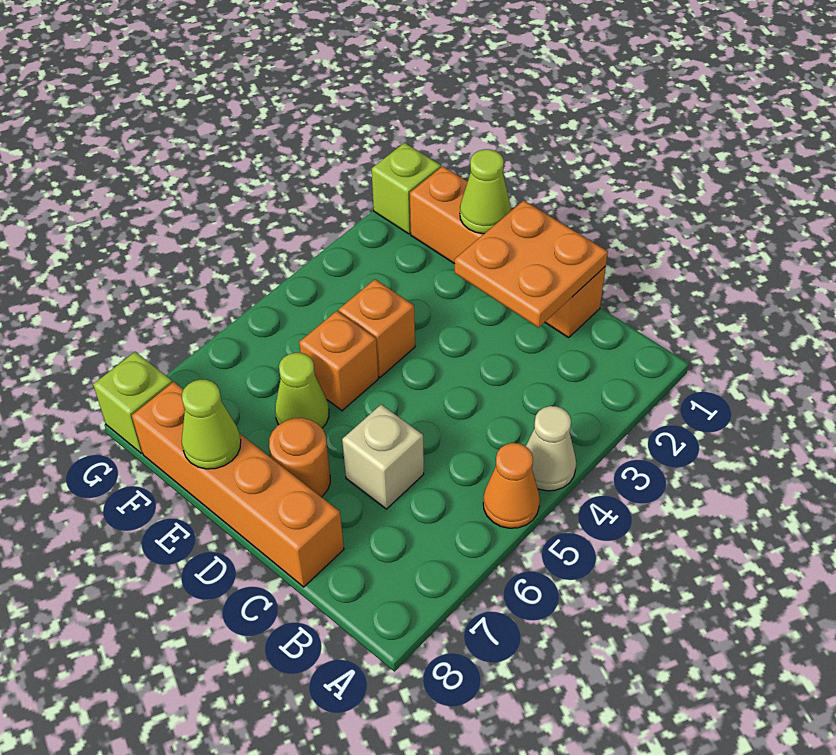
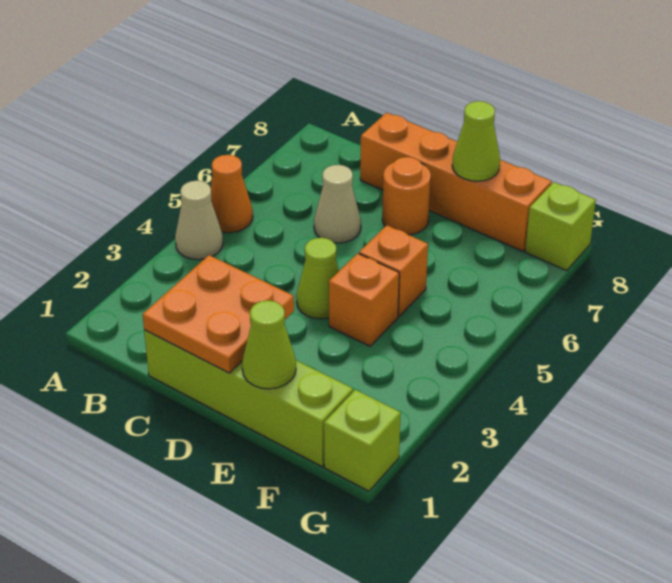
orange brick C1:F1 level 1 -> lime brick C1:F1 level 1
tan brick C6 level 1 -> tan cone C6 level 1
lime cone E6 level 1 -> lime cone D4 level 1

